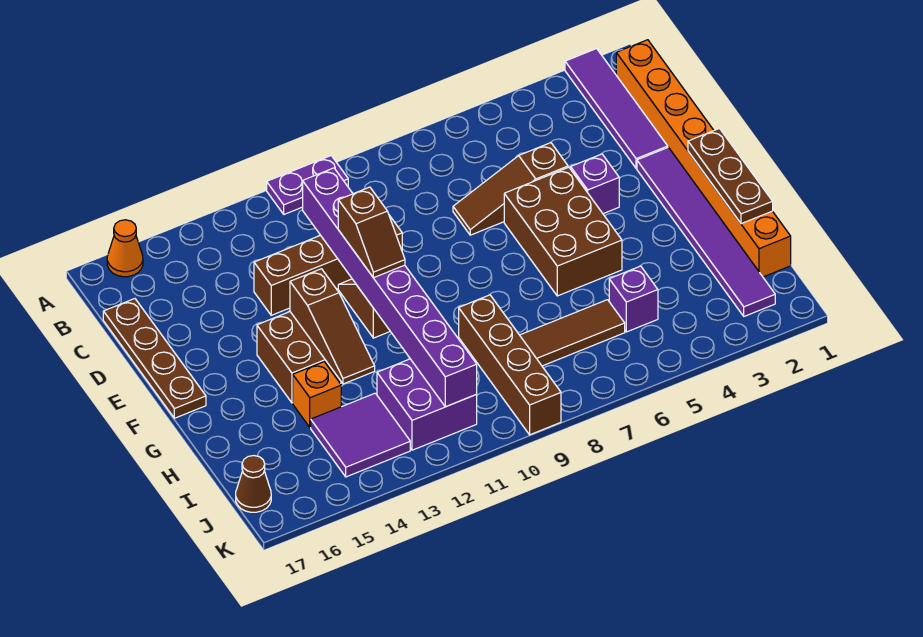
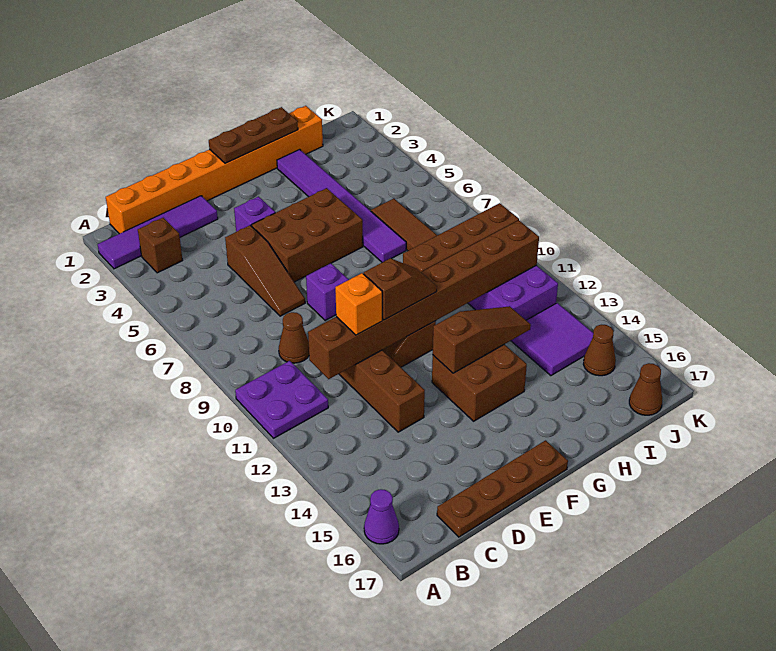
purple plate A10:A11 level 1 -> purple plate A10:B11 level 1
orange cone A16 level 1 -> purple cone A16 level 1
none -> brown brick B3 level 1
none -> brown cone C9 level 1
purple brick C11:J11 level 2 -> brown brick C11:J11 level 2
purple tile E2:J2 level 1 -> purple tile H2:H7 level 1
orange brick H14 level 1 -> orange brick D11 level 3
purple brick I5 level 1 -> purple brick E8 level 1
none -> brown cone J15 level 1

